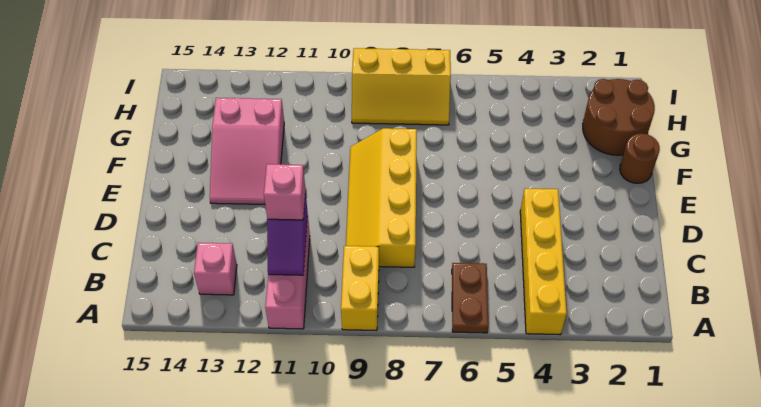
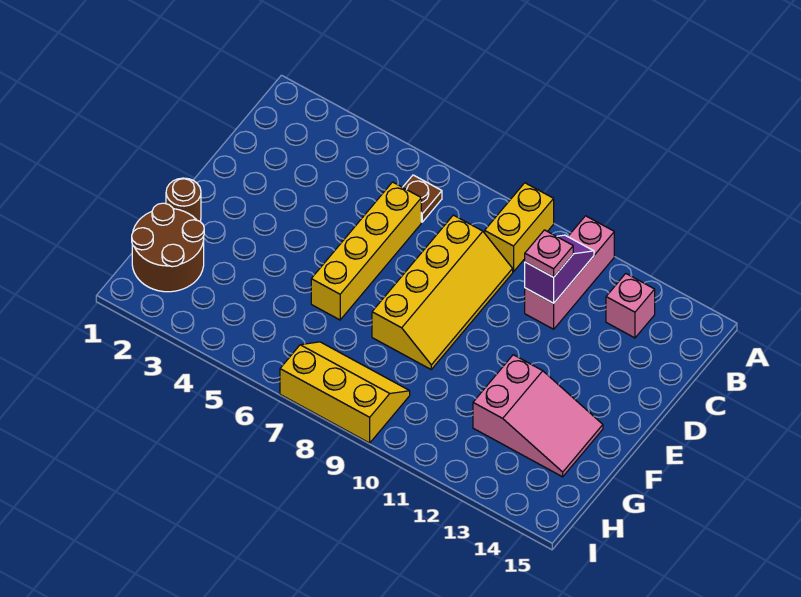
yellow brick A4:D4 level 1 -> yellow brick C6:F6 level 1
brown plate A6:B6 level 1 -> brown plate B6 level 1
pink brick C11 level 3 -> pink plate C11 level 3
pink slope E12:G13 level 1 top G -> pink slope F12:G14 level 1 top 12

